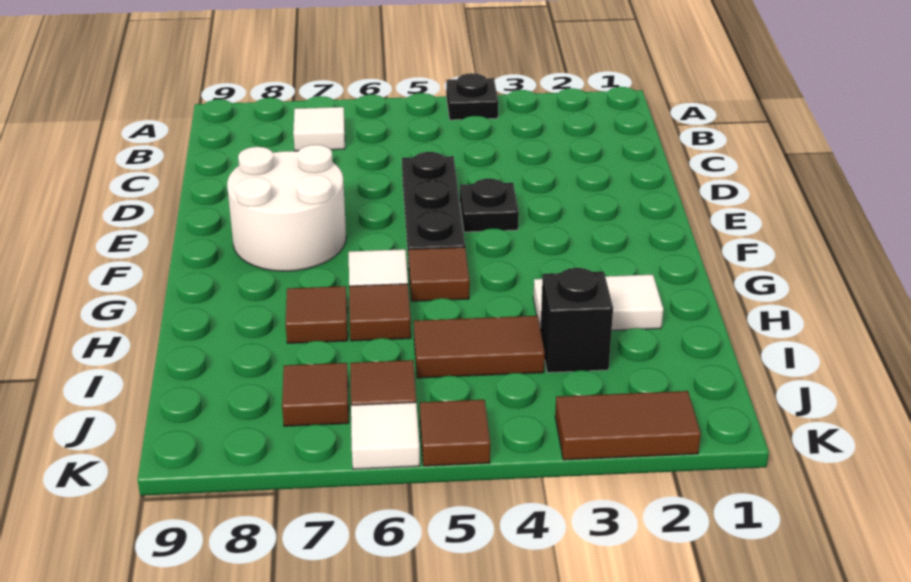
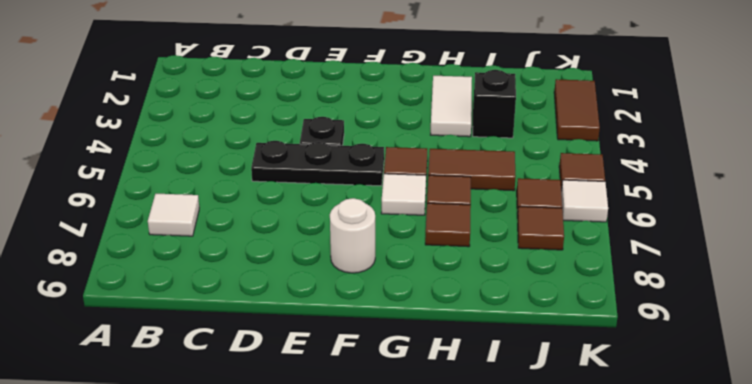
black plate A4 level 1 -> none
white round brick E7:F8 level 1 -> white round brick F8 level 1
brown tile I4:I5 level 1 -> brown tile H5:I5 level 1

